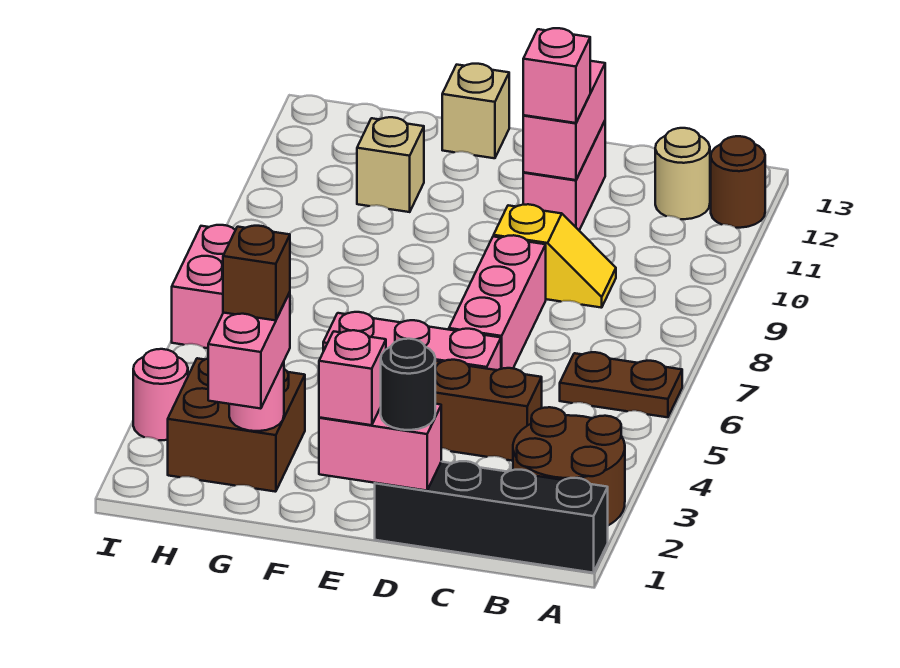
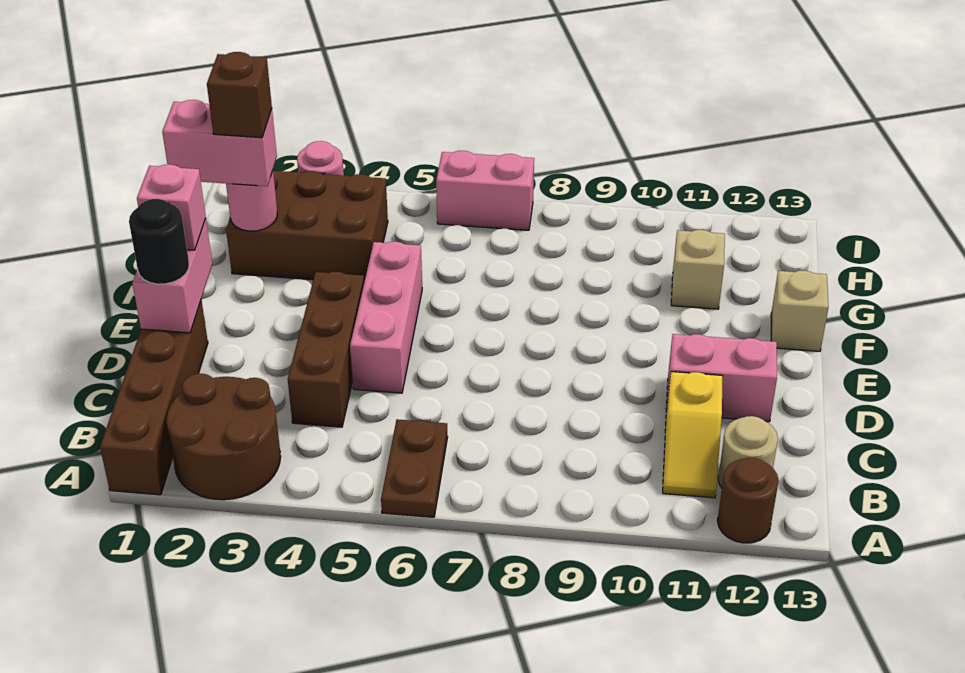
black brick A1:D1 level 1 -> brown brick A1:D1 level 1
yellow slope C9:D9 level 1 top D -> yellow slope B11:C11 level 1 top C
pink brick D6:D8 level 1 -> none
pink brick D11:D12 level 2 -> none
pink brick D11 level 3 -> none
brown brick G2:H3 level 1 -> brown brick G2:H4 level 1

